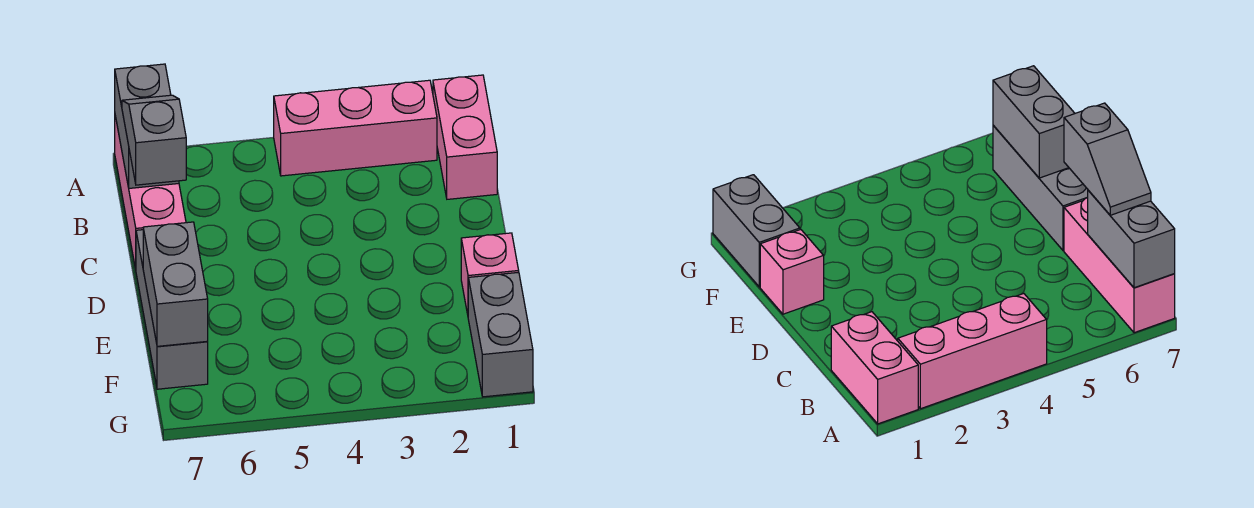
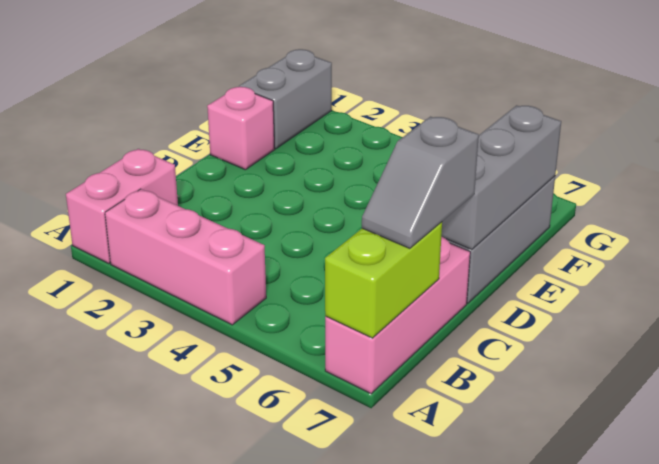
grey brick A7:B7 level 2 -> lime brick A7:B7 level 2
grey brick E7:F7 level 2 -> grey brick D7:F7 level 2

